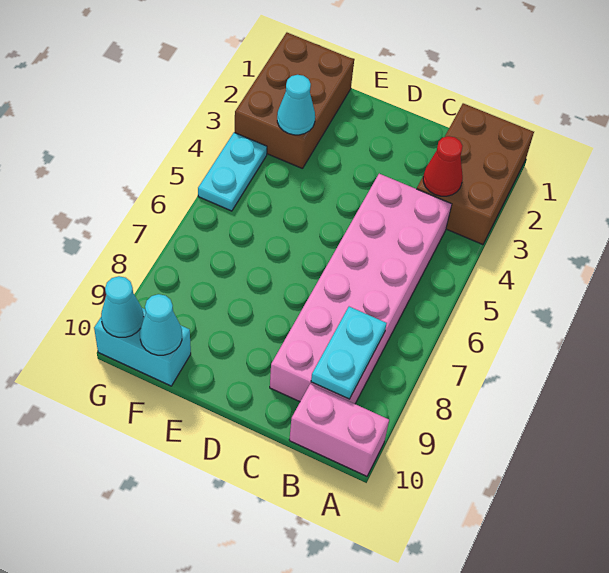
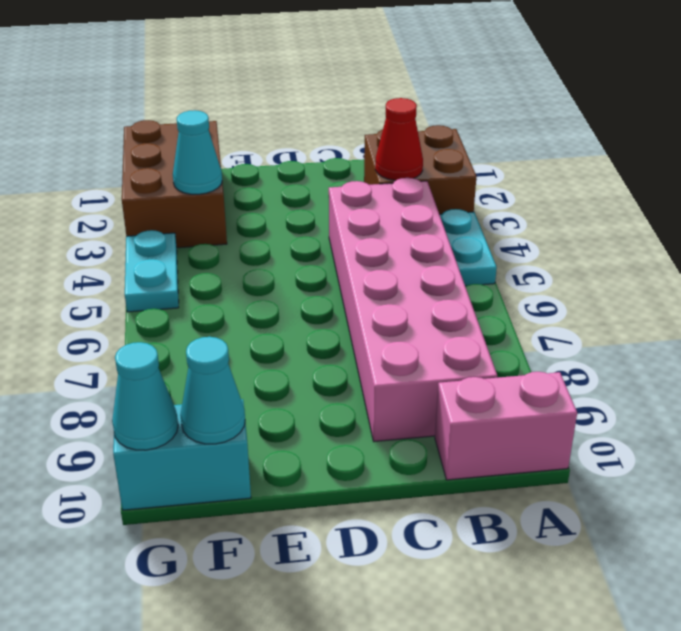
brown brick A1:B3 level 1 -> brown brick A2:B3 level 1
cyan plate B8:B9 level 2 -> cyan plate A4:A5 level 1

